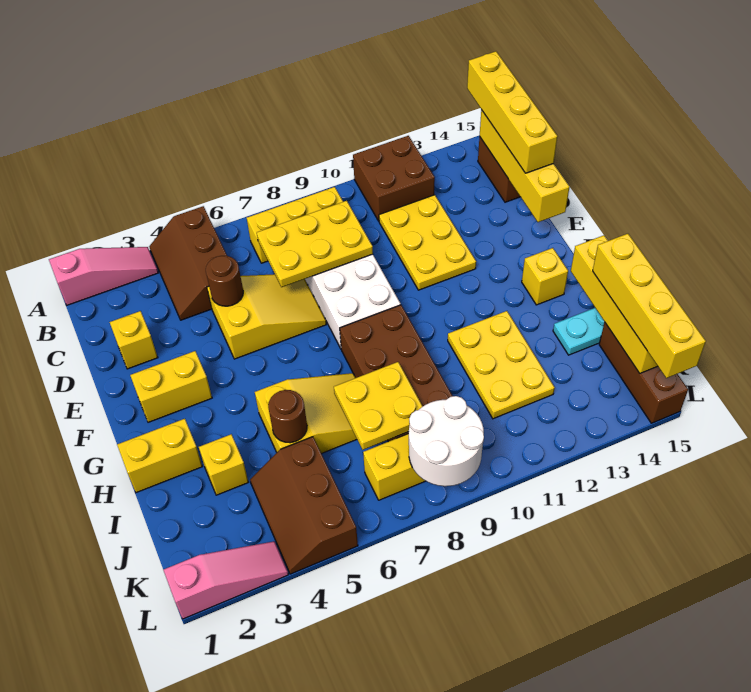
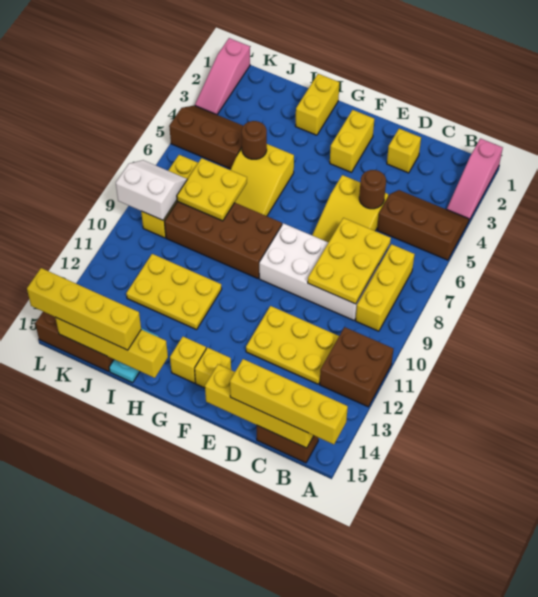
yellow brick I3 level 1 -> yellow brick F14 level 1
white round brick K8:L9 level 2 -> white slope K8:L9 level 2 top 9

